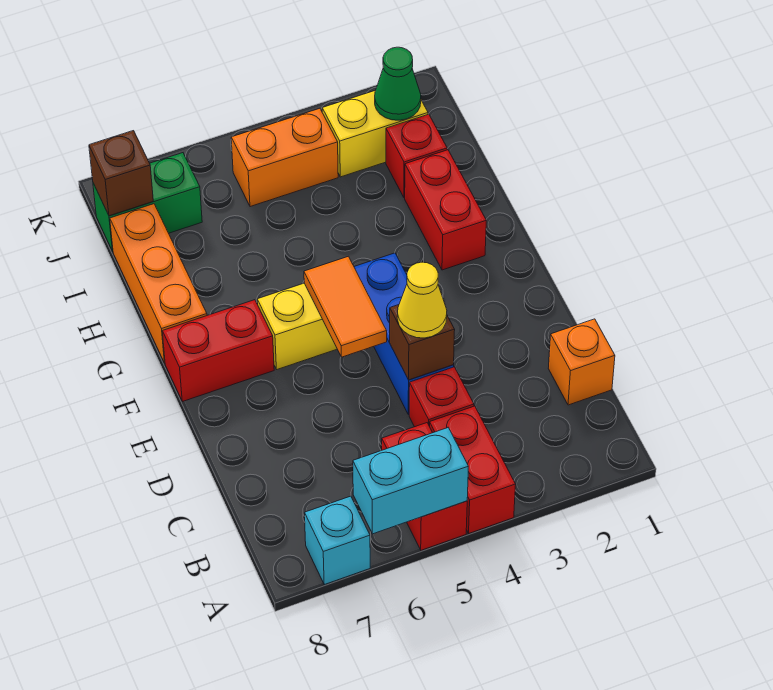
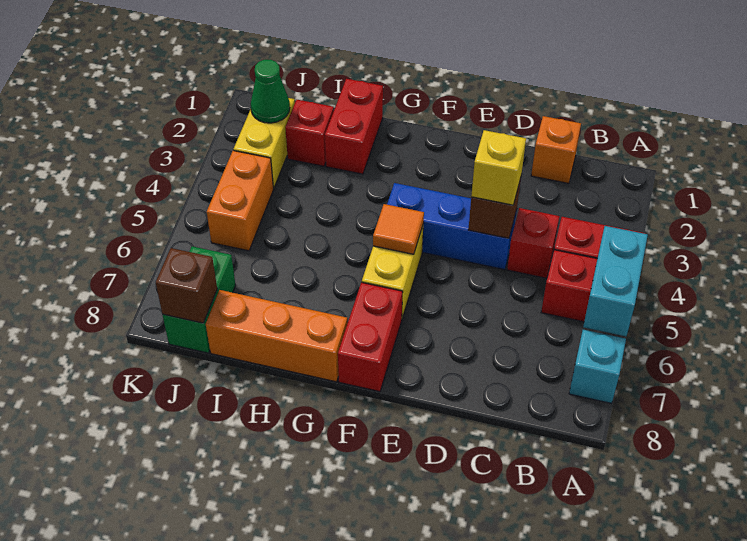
yellow cone D4 level 3 -> yellow brick D4 level 3
orange tile E5:F5 level 2 -> orange tile F5 level 2
red brick G2:H2 level 1 -> red brick H1:H2 level 1

